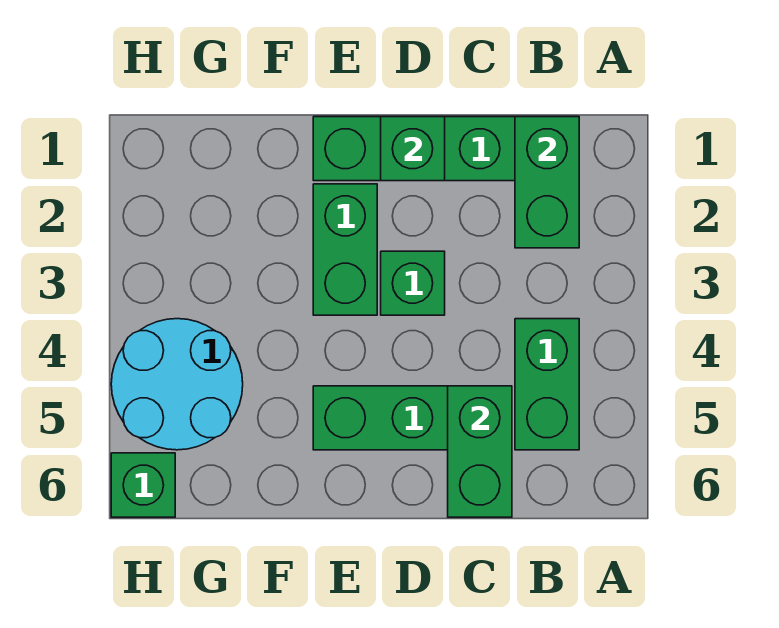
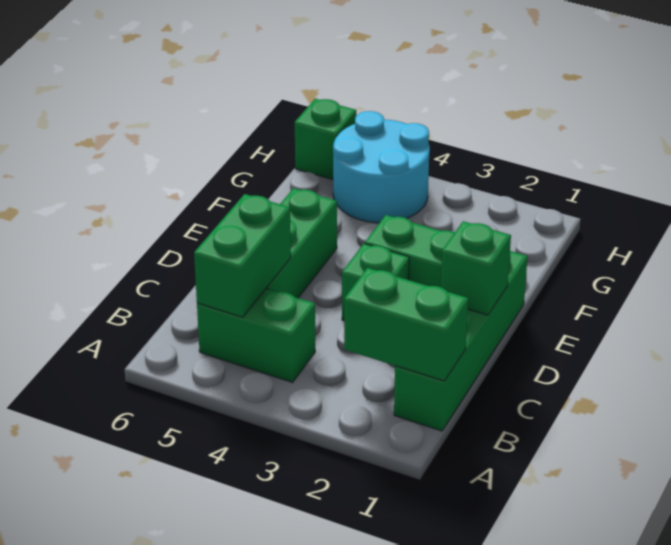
green brick C5:C6 level 2 -> green brick B5:C5 level 2

